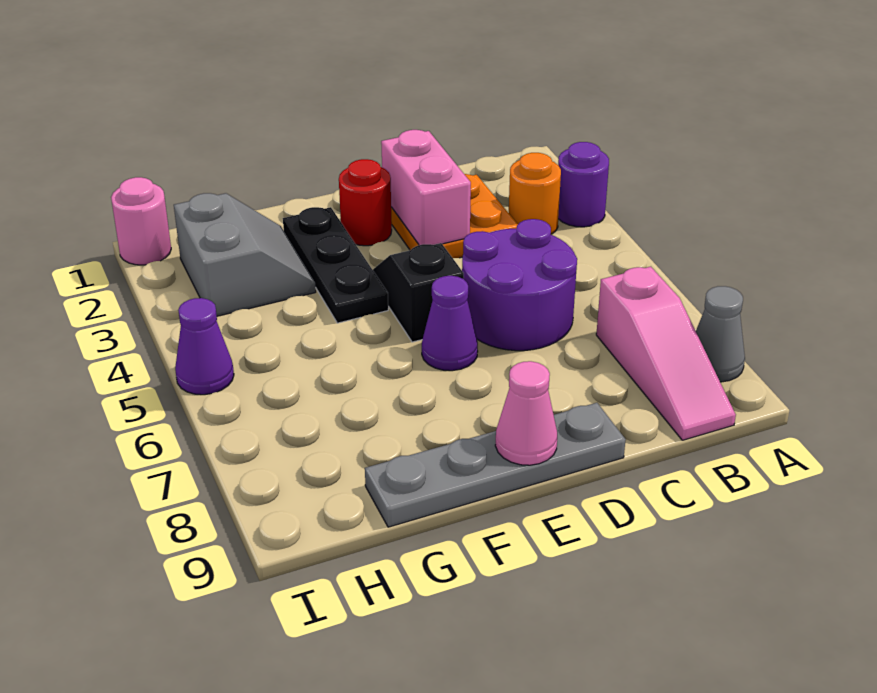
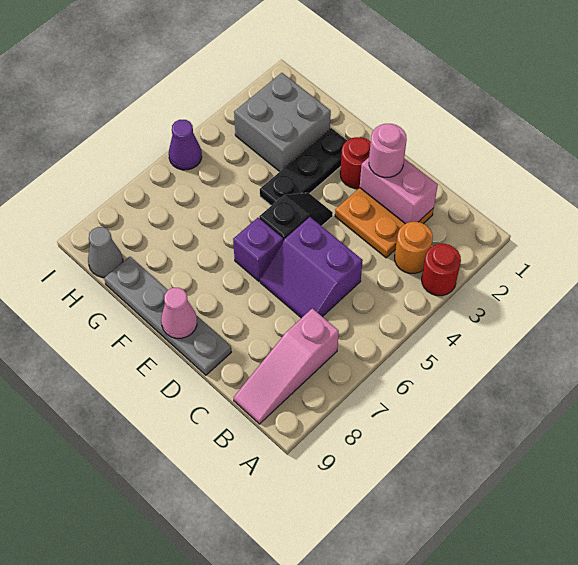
purple round brick A3 level 1 -> red round brick A3 level 1
grey cone A8 level 1 -> grey cone H9 level 1
purple round brick C5:D6 level 1 -> purple slope C5:D6 level 1 top 5
pink brick D2:D3 level 2 -> pink brick C2:D2 level 2
purple cone E6 level 1 -> purple brick E6 level 1
grey slope G2:H3 level 1 top H -> grey brick G2:H3 level 1
pink round brick I1 level 1 -> pink round brick D2 level 3

